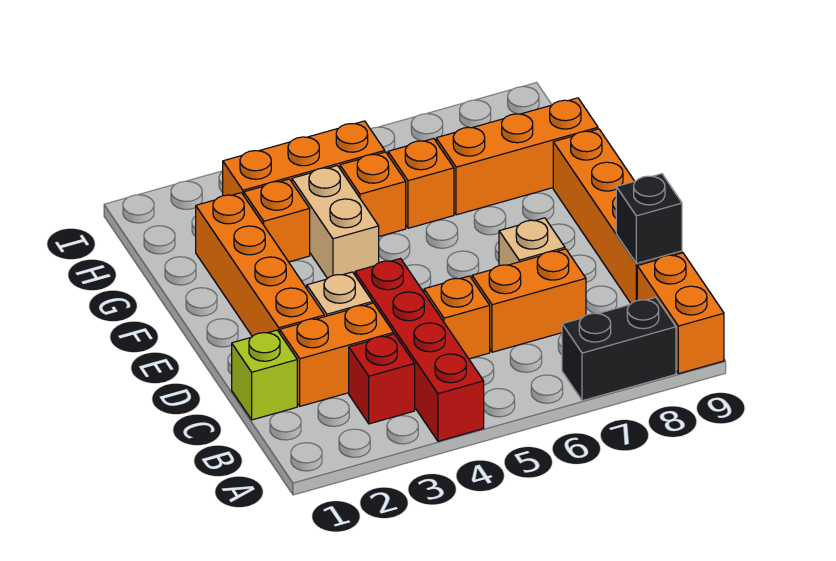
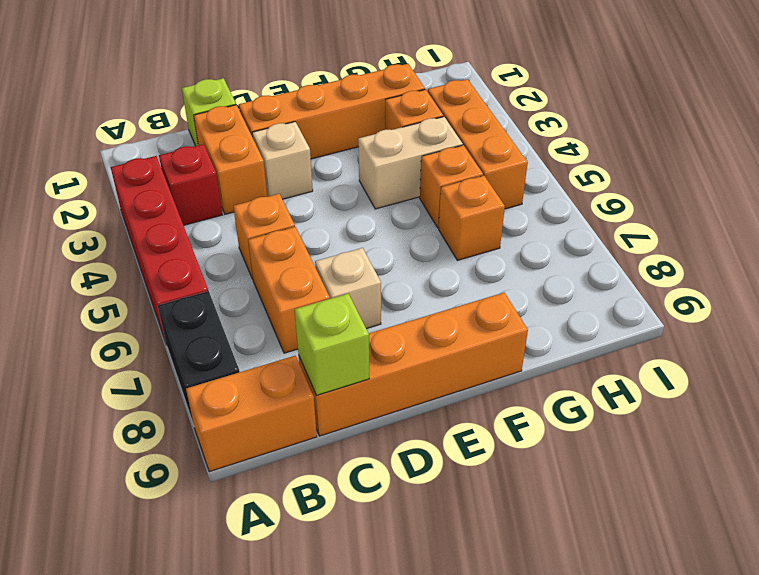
red brick A4:D4 level 1 -> red brick A3:A6 level 1
black brick C9 level 2 -> lime brick C9 level 2
orange brick G7:G9 level 1 -> none

